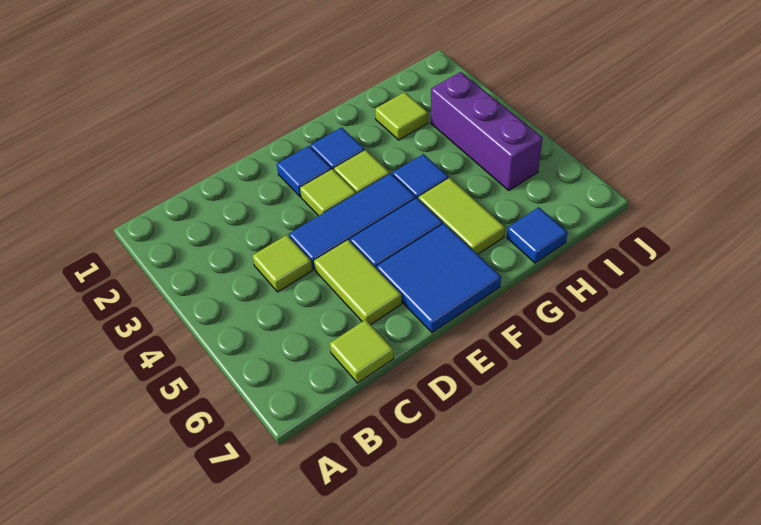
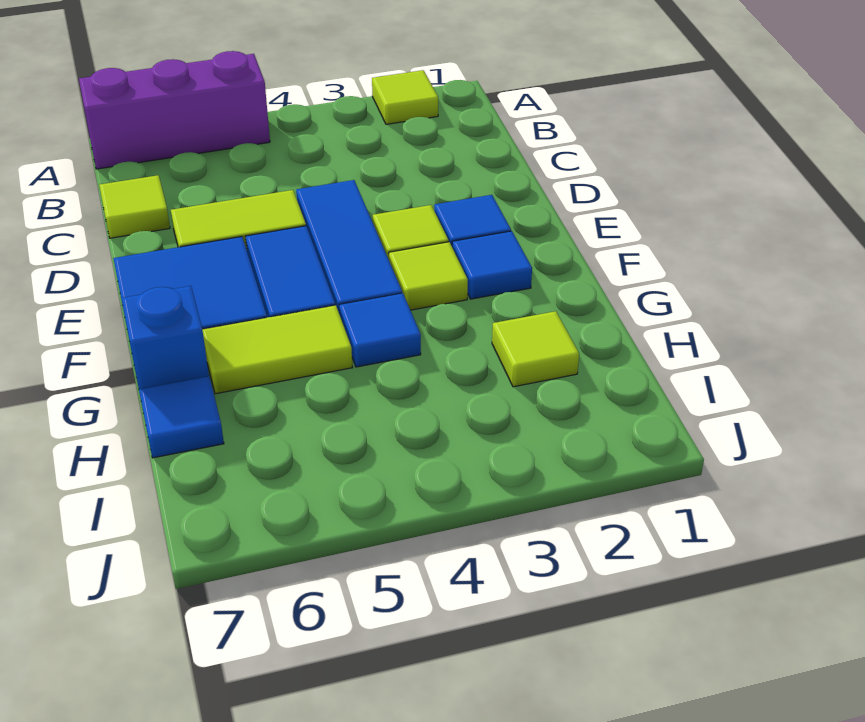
lime tile C4 level 1 -> lime tile A2 level 1
none -> blue brick G7 level 1
purple brick I3:I5 level 1 -> purple brick A5:A7 level 1

